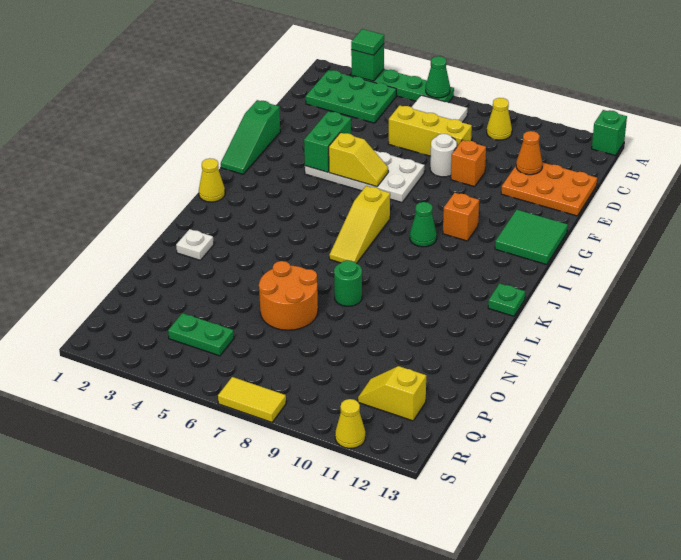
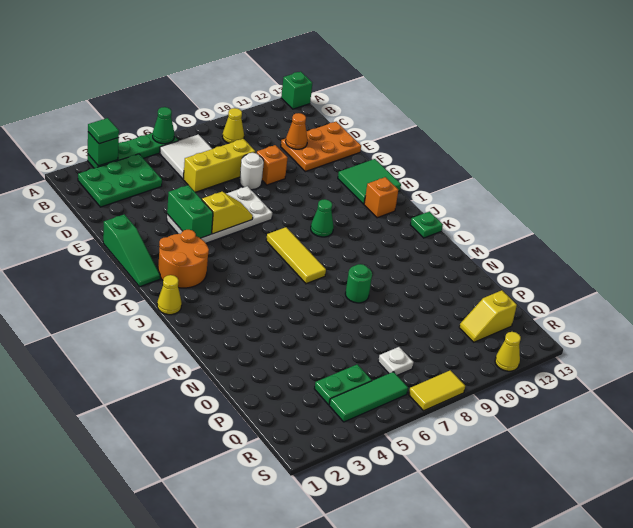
orange brick H10 level 1 -> orange brick I12 level 1
yellow slope I7:K7 level 1 top I -> yellow tile I7:K7 level 1
white plate M2 level 1 -> white plate Q7 level 1
orange round brick N6:O7 level 1 -> orange round brick H2:I3 level 1
none -> green tile R4:R6 level 1

